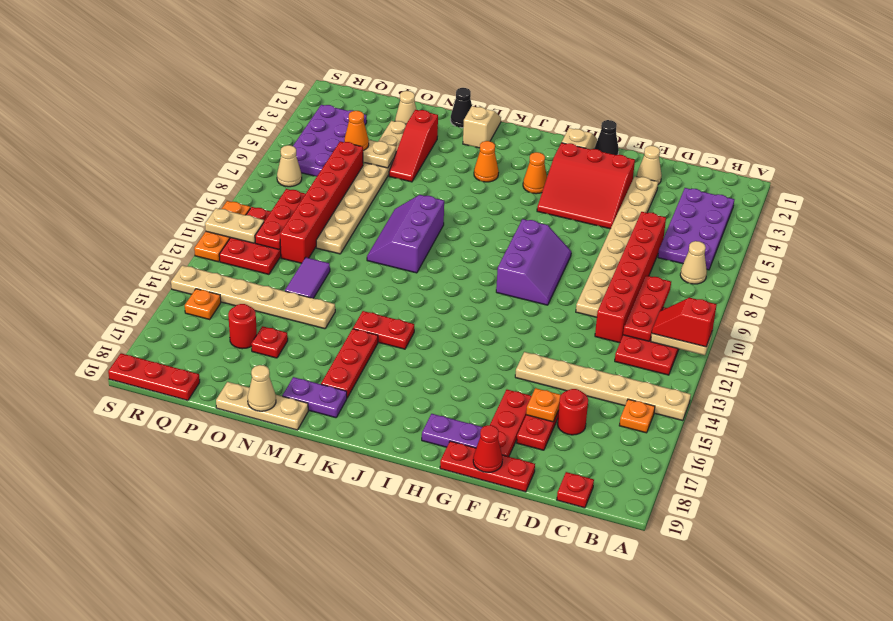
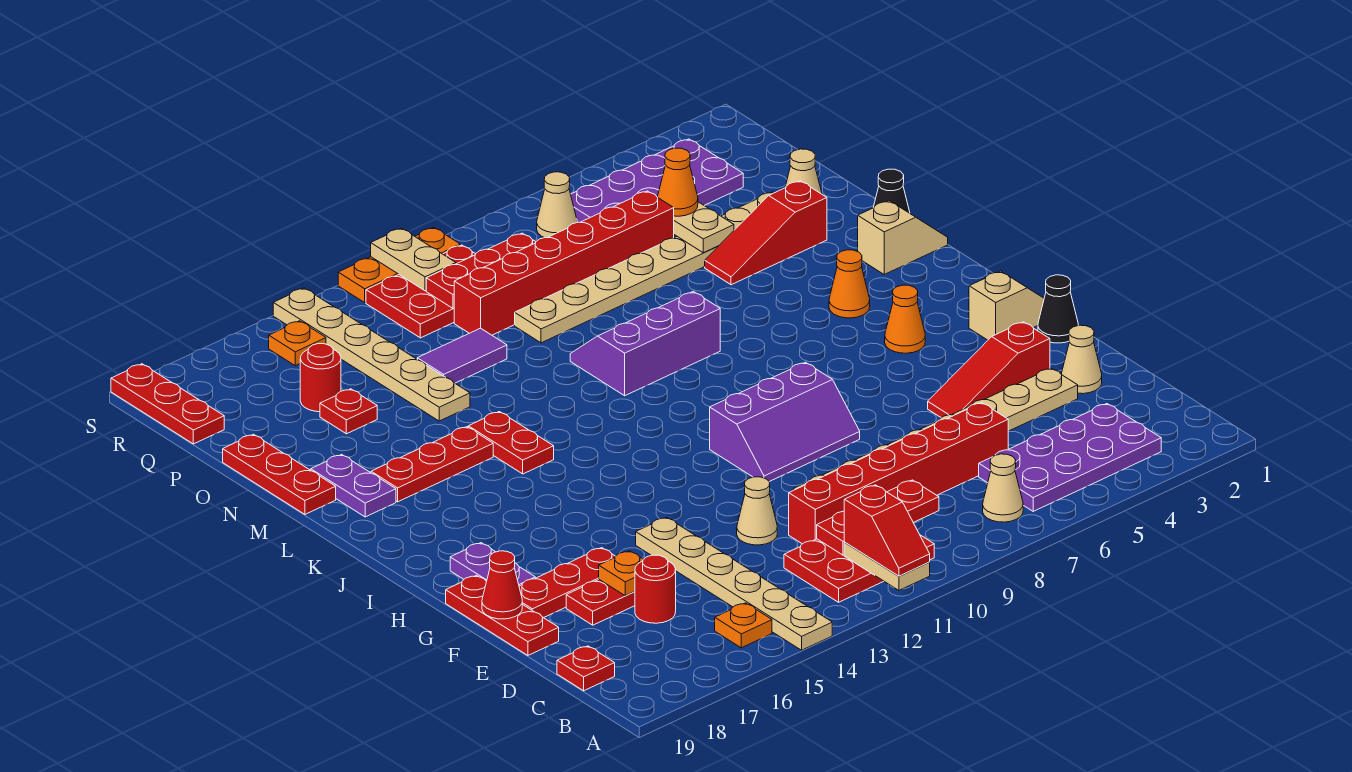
red slope A11:B11 level 3 top A -> red slope A11:B11 level 3 top B
red slope F3:H5 level 1 top 3 -> red slope F3:F5 level 1 top 3
tan plate M19:O19 level 1 -> red plate M19:O19 level 1
tan cone N19 level 2 -> tan cone E12 level 1

